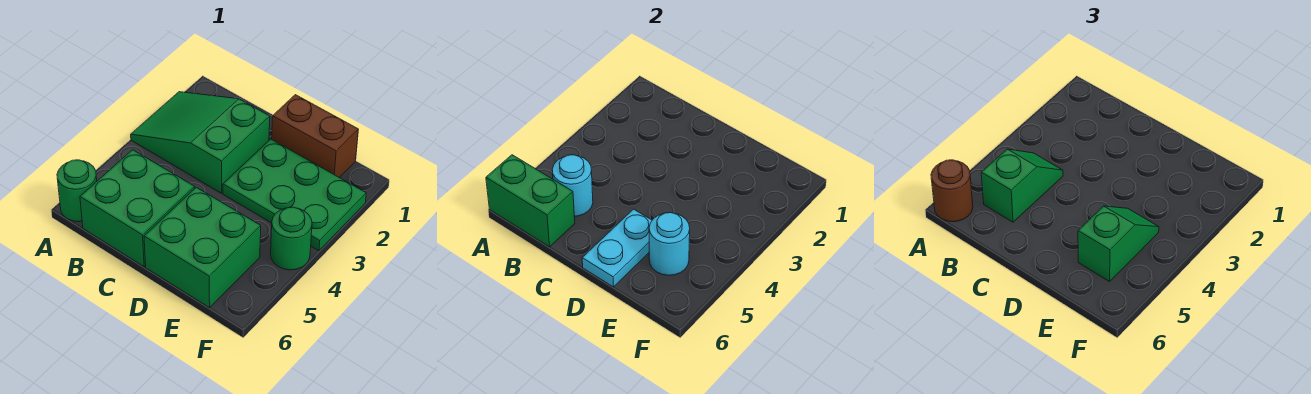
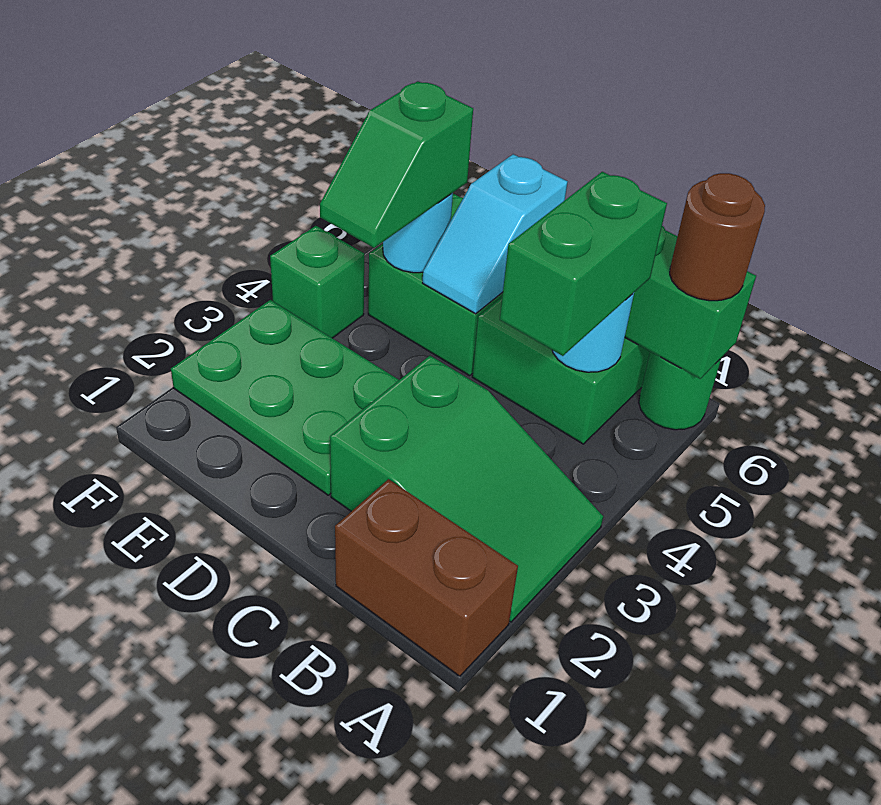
green slope B4:B5 level 3 top 5 -> green brick B4:B5 level 3
brown brick D1:E1 level 1 -> brown brick A1:B1 level 1
cyan plate D5:D6 level 2 -> cyan slope D5:D6 level 2 top 6
green round brick F4 level 1 -> green brick F4 level 1

